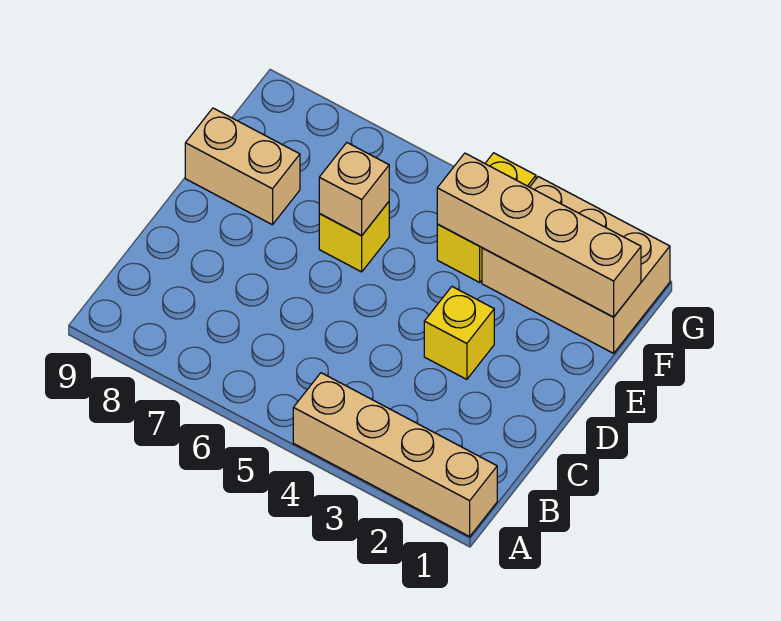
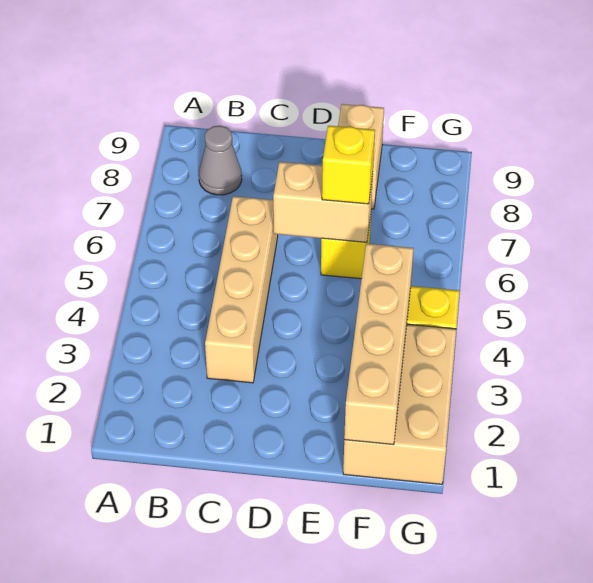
tan brick A1:A4 level 1 -> tan brick C3:C6 level 1
none -> grey cone B8 level 1
yellow brick D3 level 1 -> yellow brick E6 level 3
tan brick E6 level 2 -> tan brick D6:E6 level 2

